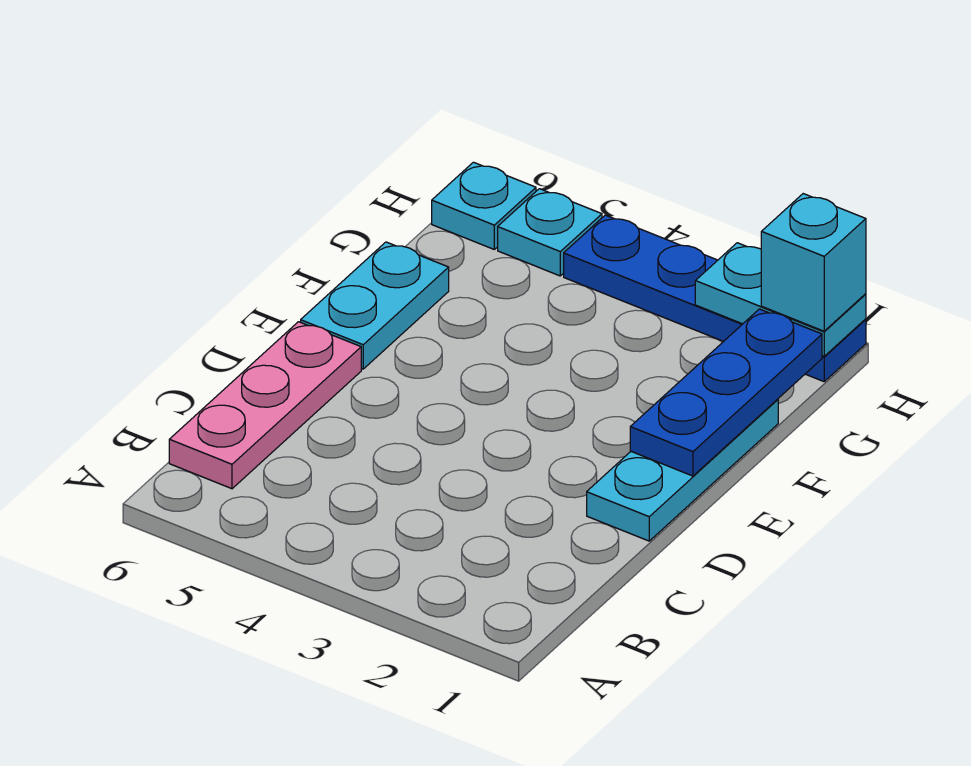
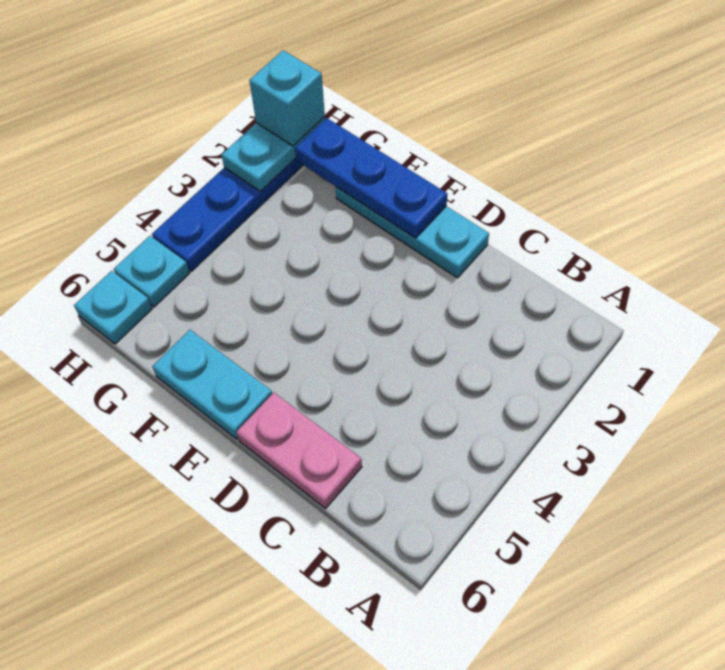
pink plate B6:D6 level 1 -> pink plate C6:D6 level 1

